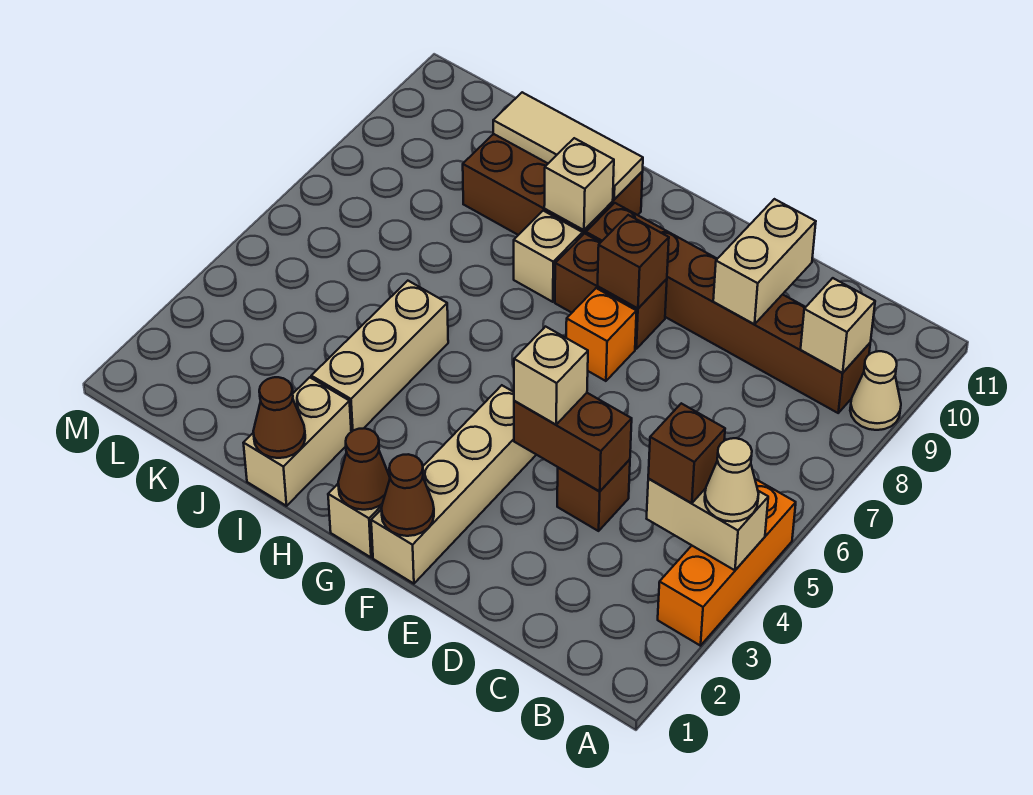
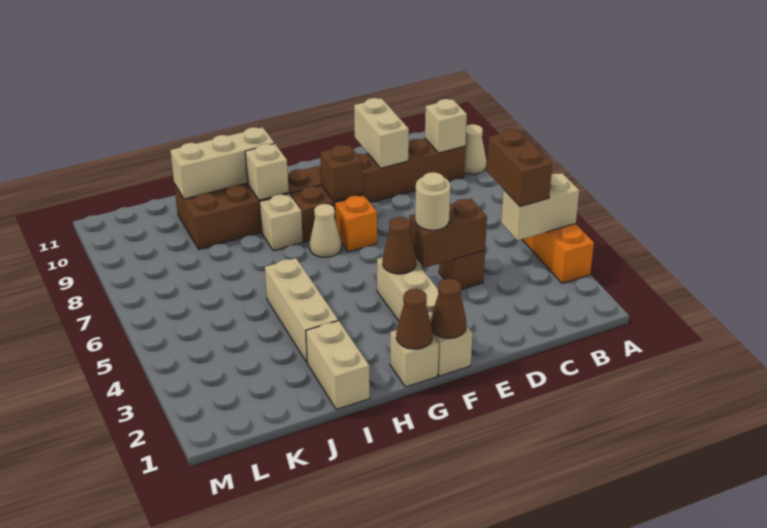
tan cone A4 level 3 -> tan cone G7 level 1
brown brick B4 level 3 -> brown brick B4:B5 level 3
tan brick E4 level 3 -> tan round brick E4 level 3
tan tile H10:J10 level 2 -> tan brick H10:J10 level 2
brown cone I1 level 2 -> brown cone F4 level 2

